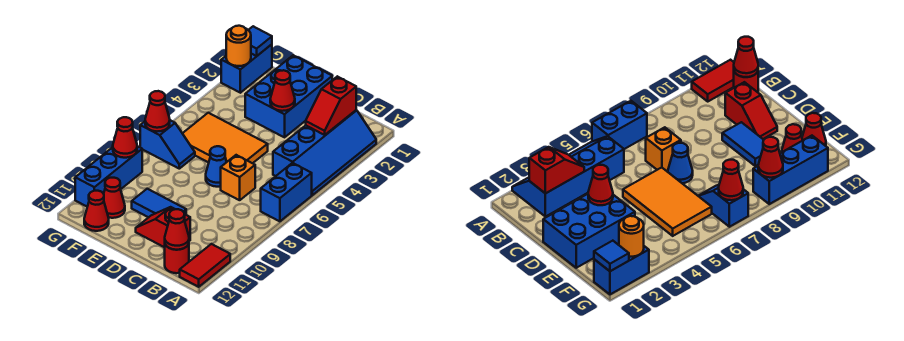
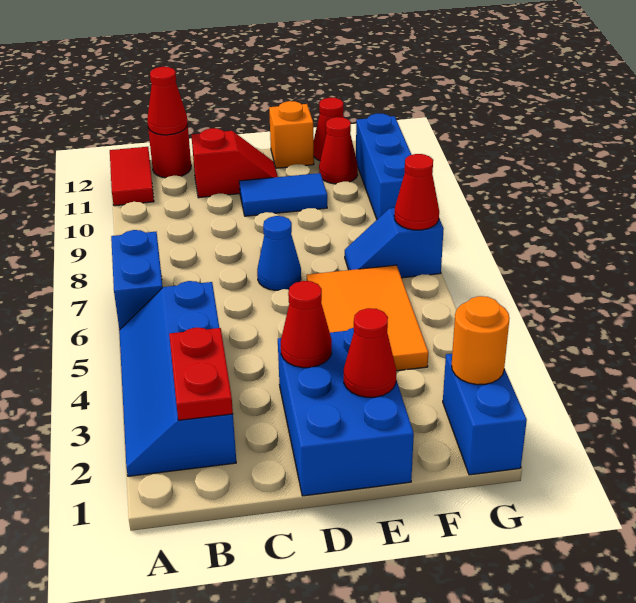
red slope B2:B3 level 2 top 2 -> red plate B2:B3 level 2
orange brick C7 level 1 -> orange brick E12 level 1
orange tile D5:F6 level 1 -> orange tile E4:F6 level 1
blue tile G1 level 2 -> none
red cone G9 level 2 -> red cone E2 level 2

